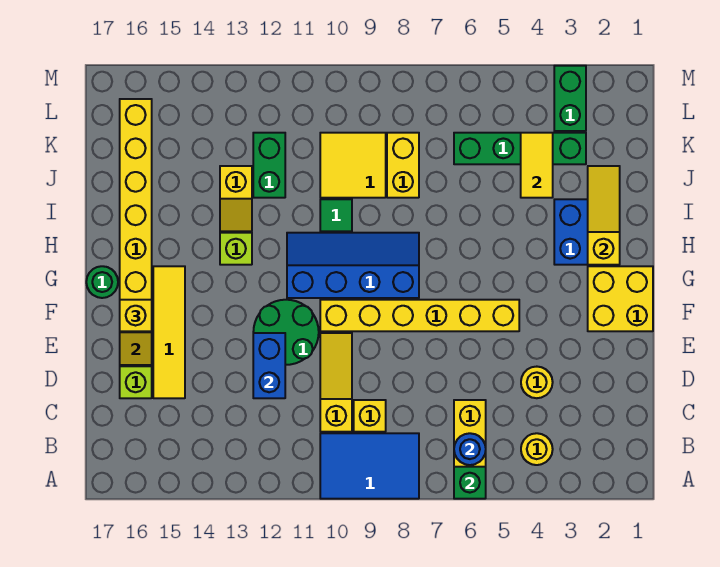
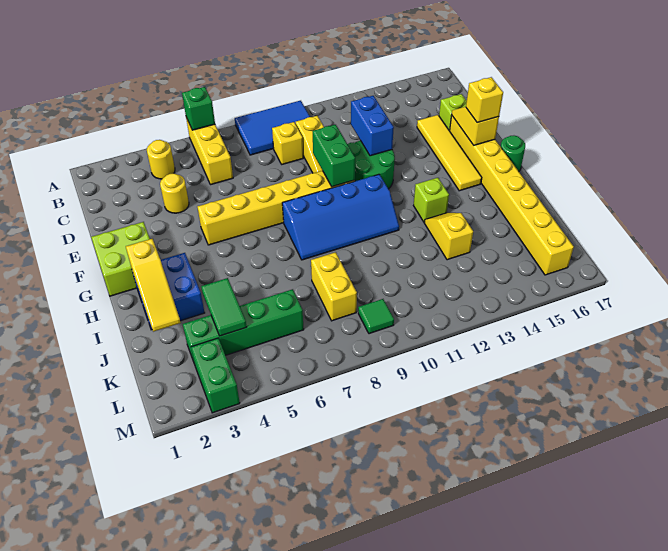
blue round brick B6 level 2 -> none
yellow brick F1:G2 level 1 -> lime brick F1:G2 level 1
green tile I10 level 1 -> green tile L9 level 1
yellow tile J4:K4 level 2 -> green tile J4:K4 level 2
yellow tile J9:K10 level 1 -> none
green brick J12:K12 level 1 -> green brick E10:F10 level 2

